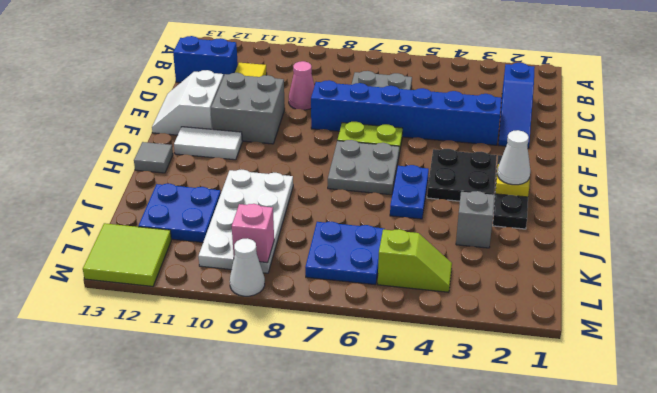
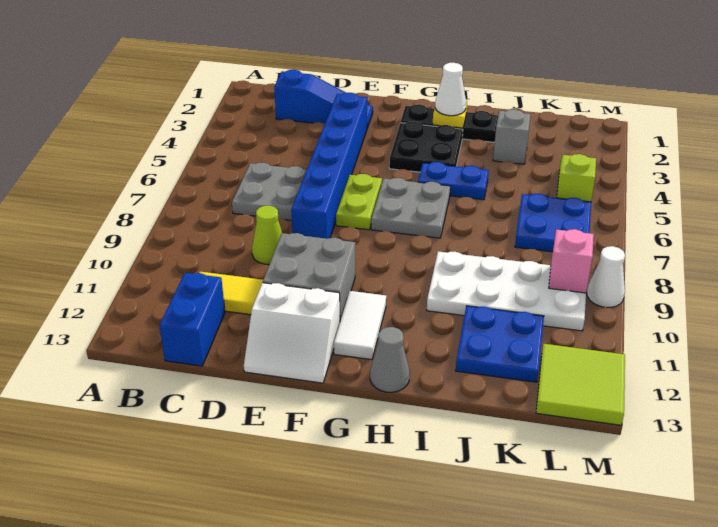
pink cone D9 level 1 -> lime cone D9 level 1
grey tile H13 level 1 -> grey cone H13 level 1

